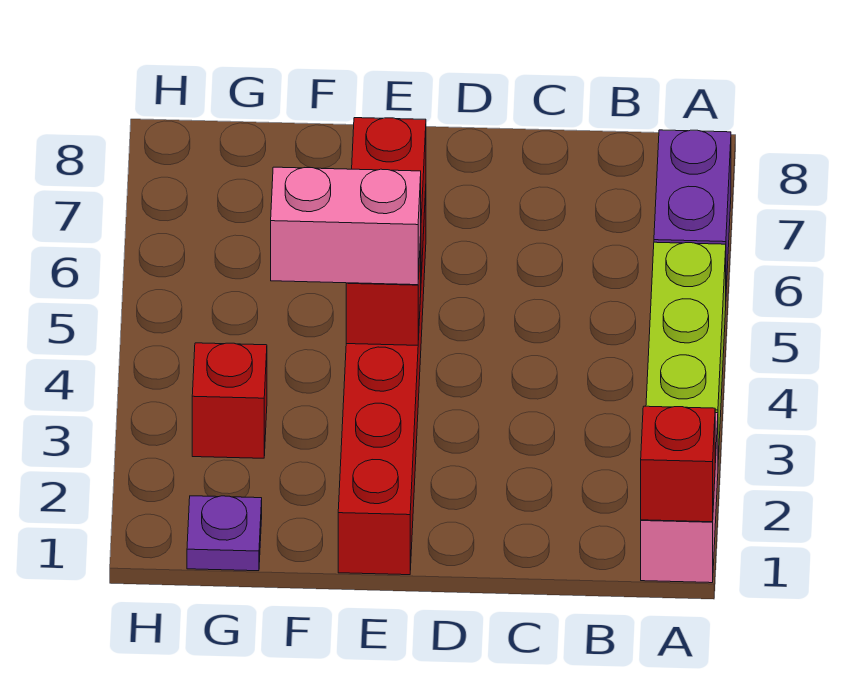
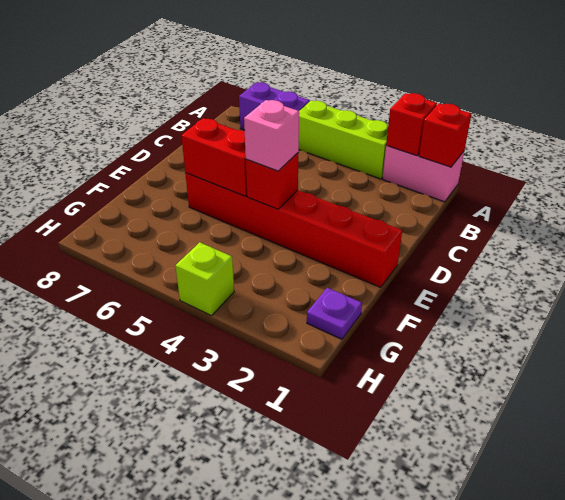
pink brick E4:F4 level 3 -> pink brick E4 level 3
red brick G3 level 1 -> red brick A2 level 2
none -> lime brick H4 level 1

